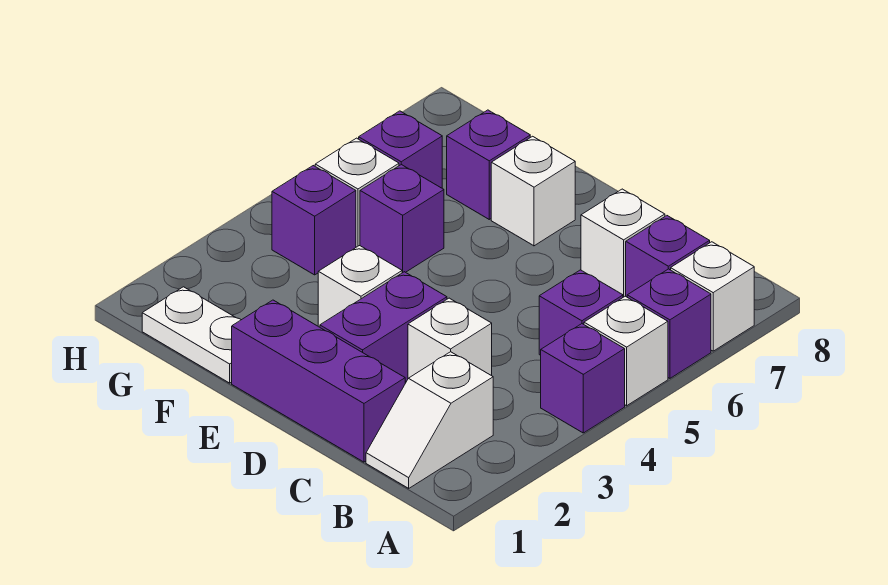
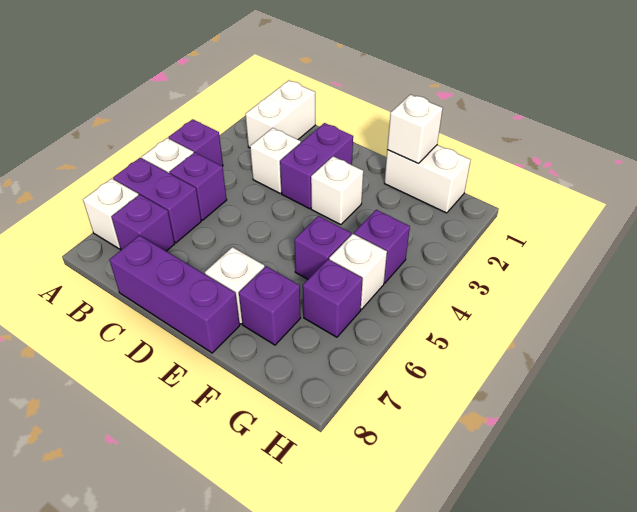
purple brick A6 level 1 -> purple brick A6:B6 level 1
white slope B1:B2 level 1 top 2 -> white brick B1:B2 level 1
purple brick C1:E1 level 1 -> purple brick C8:E8 level 1
white brick C7 level 1 -> white brick F1 level 2
white plate F1:G1 level 1 -> white brick F1:G1 level 1

